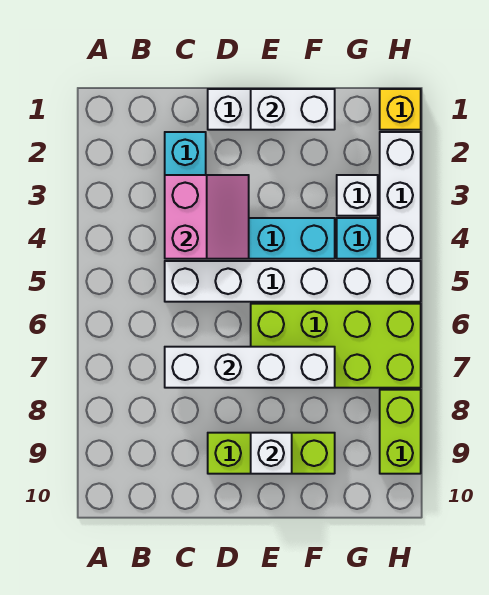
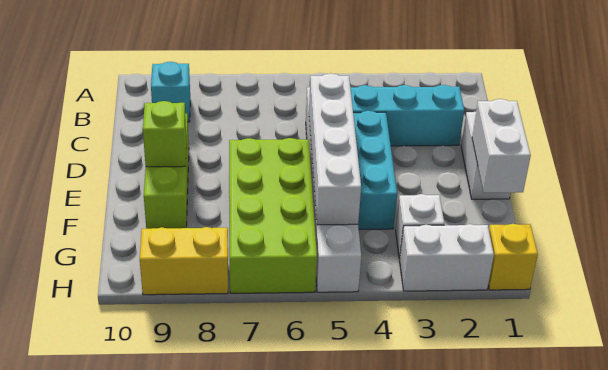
pink slope C3:D4 level 2 top C -> none
white brick C7:F7 level 2 -> white brick D5:G5 level 2
white brick E9 level 2 -> lime brick E9 level 2
cyan brick G4 level 1 -> cyan brick B9 level 1
white brick H2:H4 level 1 -> white brick H2:H3 level 1
lime brick H8:H9 level 1 -> yellow brick H8:H9 level 1

